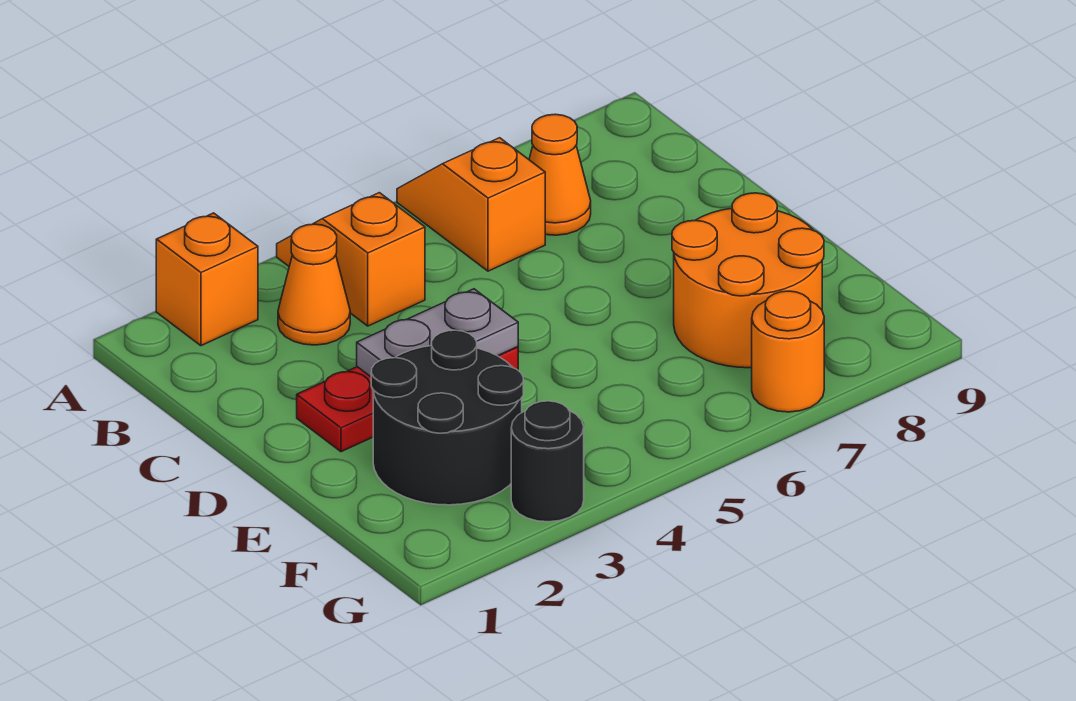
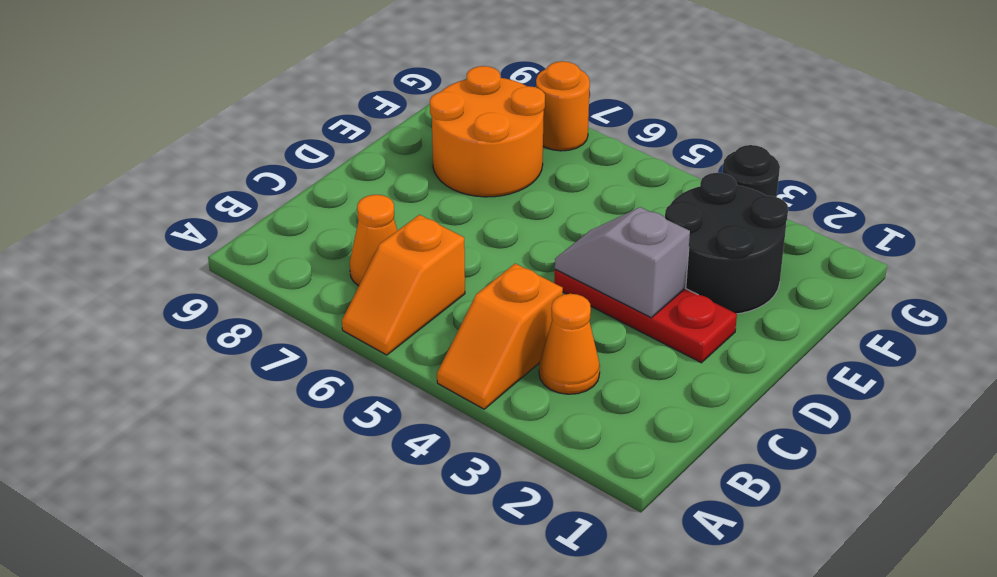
orange brick A2 level 1 -> none
grey plate D3:D4 level 2 -> grey slope D3:D4 level 2 top 3

